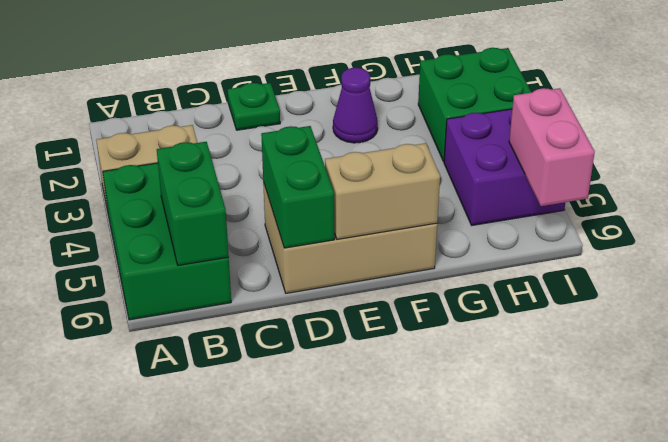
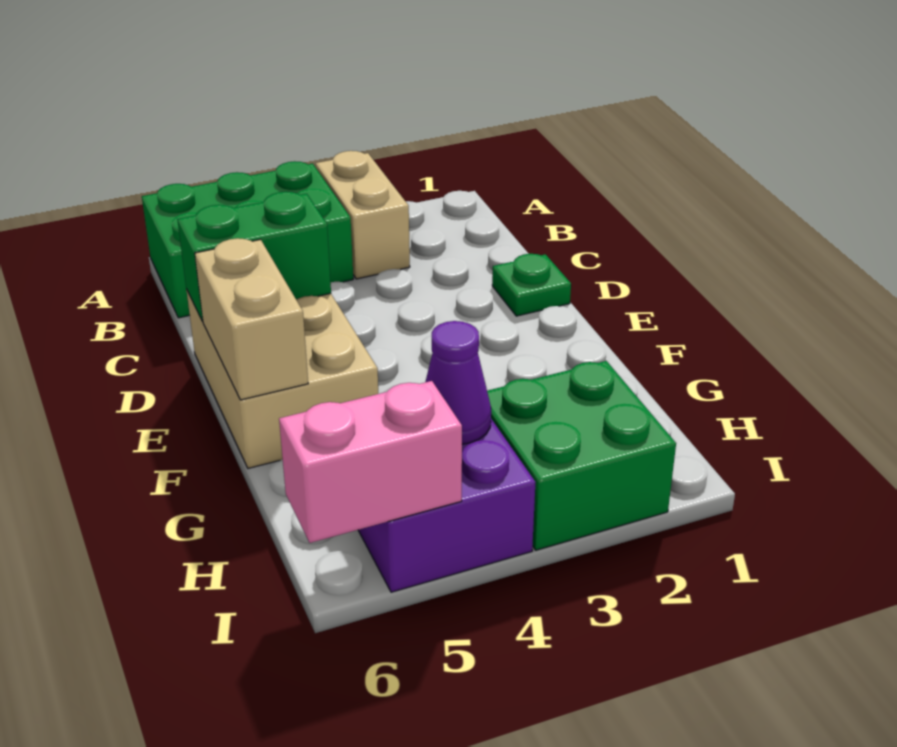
green brick B5:B6 level 2 -> none
purple cone F2 level 1 -> purple cone H4 level 2

